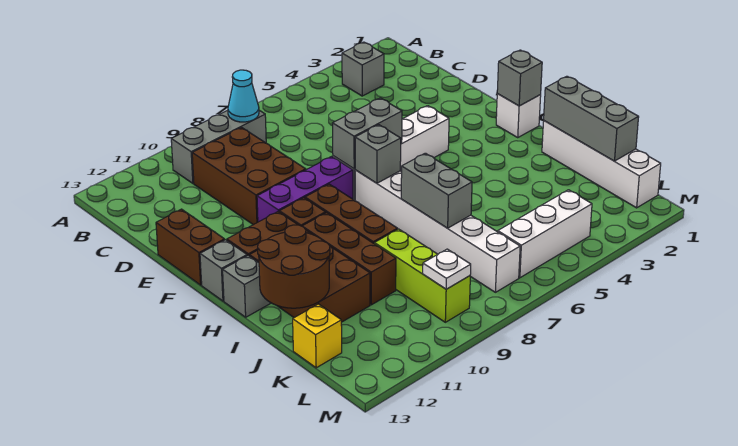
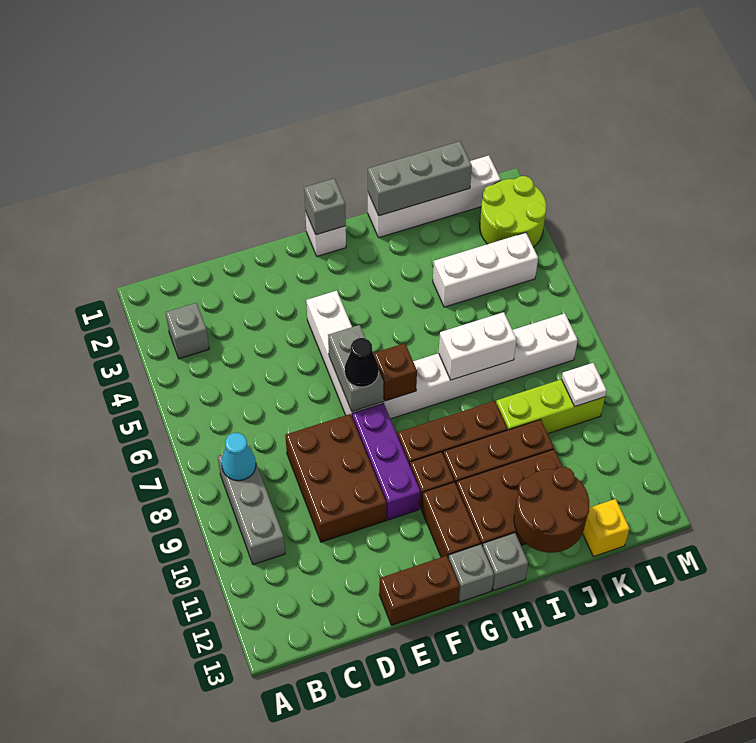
brown brick C9:E10 level 1 -> brown brick D8:E10 level 1
none -> black cone F7 level 3
grey brick G7 level 2 -> brown brick G7 level 2
grey brick I7:J7 level 2 -> white brick I7:J7 level 2
none -> lime round brick L2:M3 level 1
white brick L4:L6 level 1 -> white brick J4:L4 level 1

